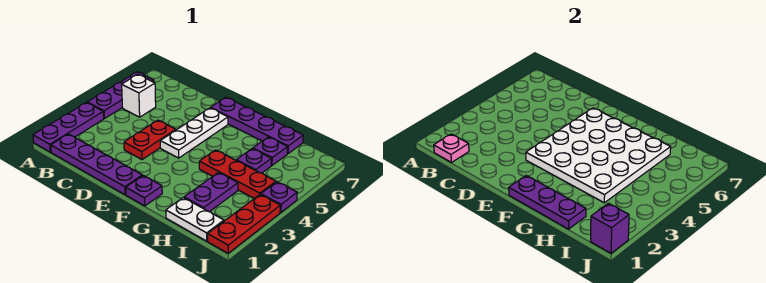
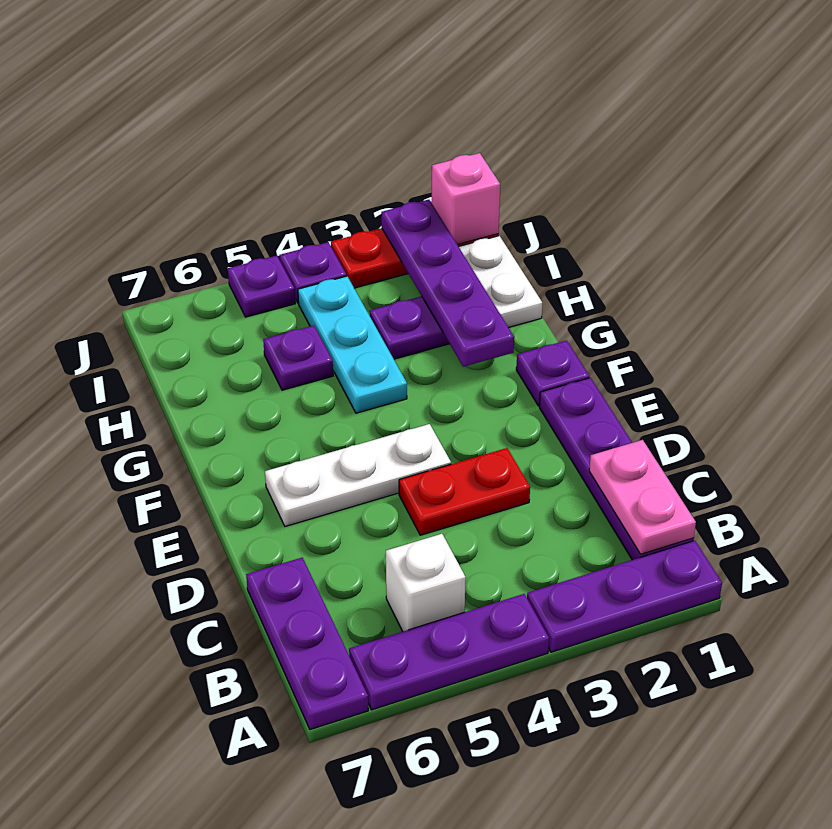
pink plate B1 level 2 -> pink plate B1:C1 level 2
white plate E3:H6 level 2 -> none
purple plate E7:H7 level 1 -> purple plate G2:J2 level 2
purple plate F1:H1 level 2 -> purple plate A7:C7 level 1
red plate G4:I4 level 1 -> cyan plate G4:I4 level 1
purple plate H6 level 1 -> purple plate J5 level 1
purple brick J1 level 2 -> pink brick J1 level 2

